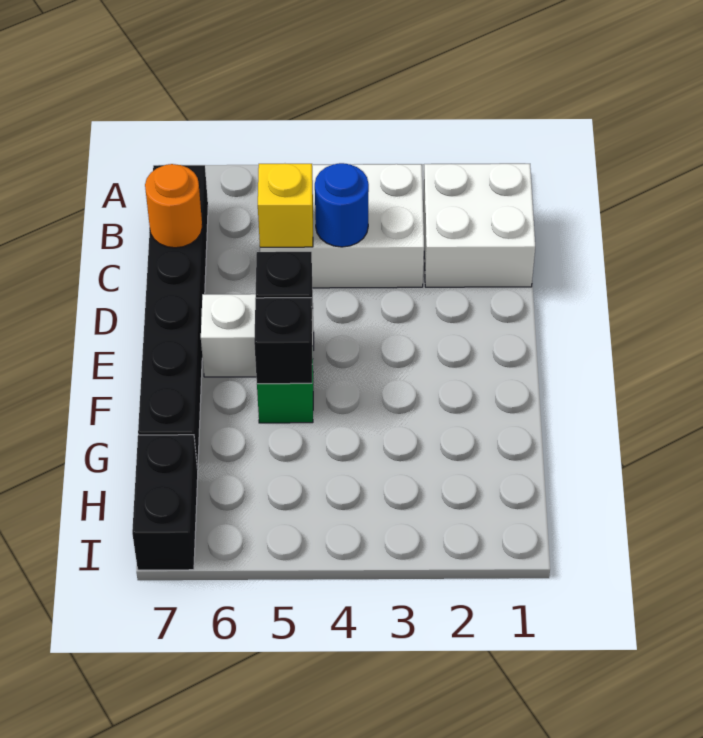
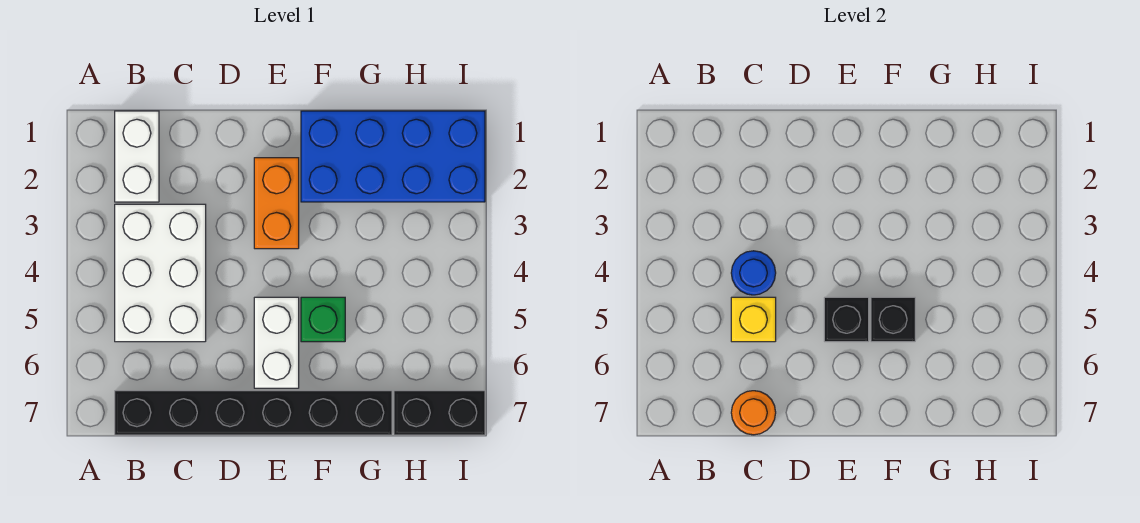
white brick B1:C2 level 1 -> white brick B1:B2 level 1
none -> orange brick E2:E3 level 1
none -> blue brick F1:I2 level 1

